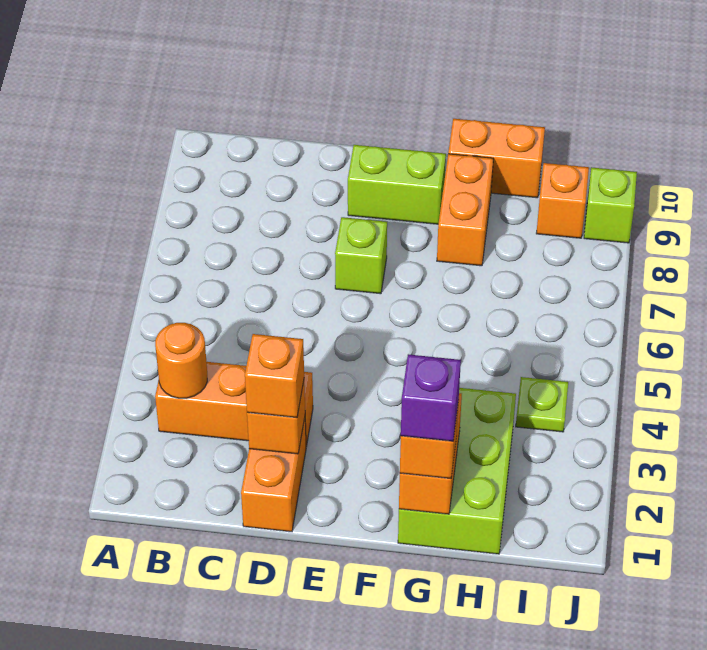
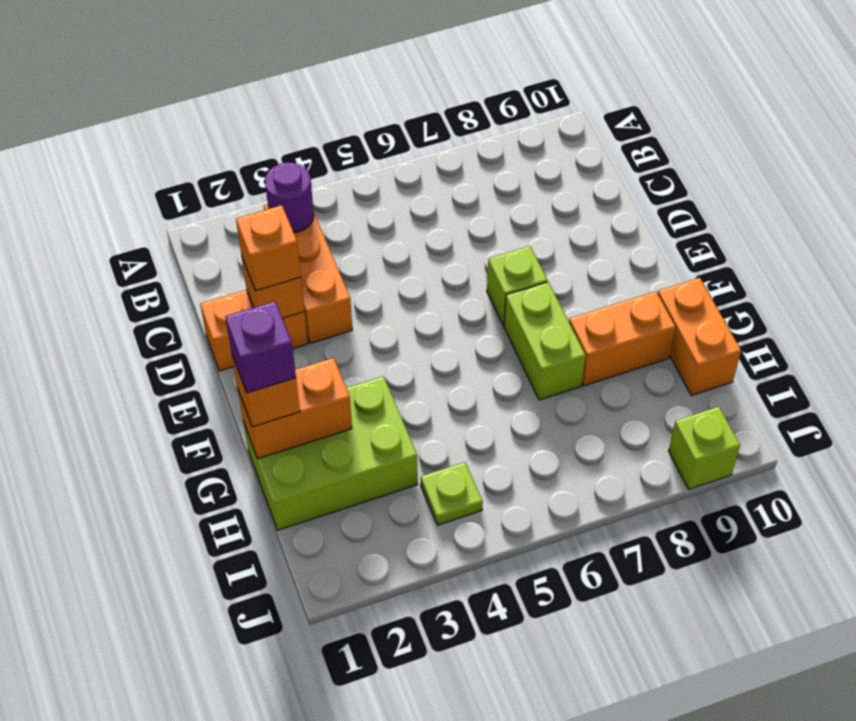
orange round brick B3 level 2 -> purple round brick B3 level 2
lime brick E9:F9 level 1 -> lime brick F7:G7 level 1
orange brick I9 level 1 -> none

